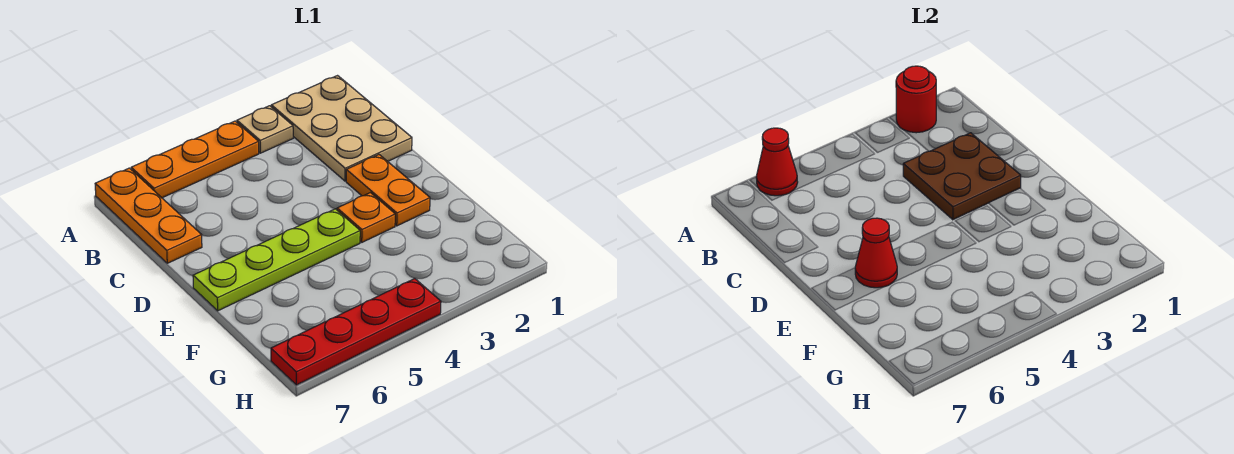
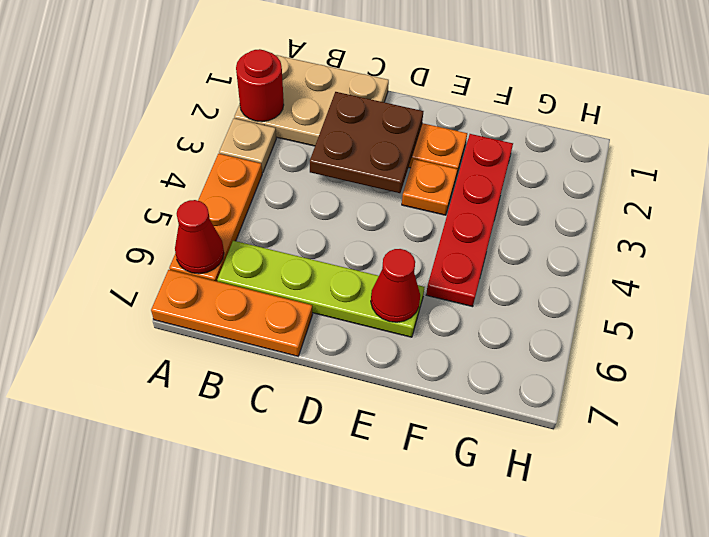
lime plate E4:E7 level 1 -> lime plate B6:E6 level 1
red plate H4:H7 level 1 -> red plate F2:F5 level 1

